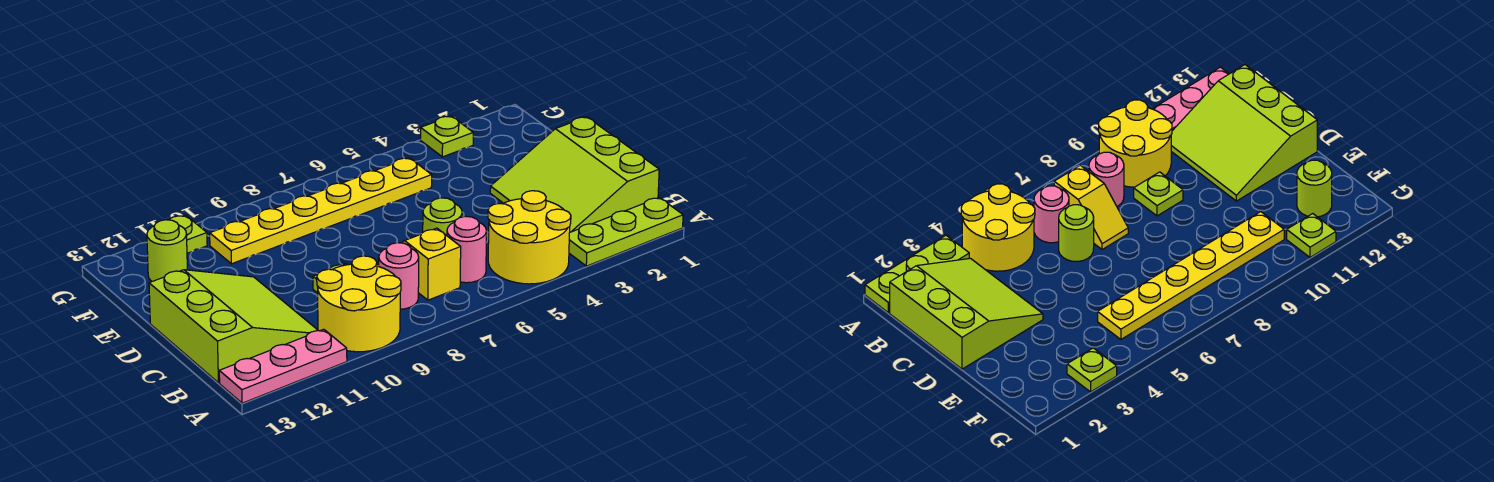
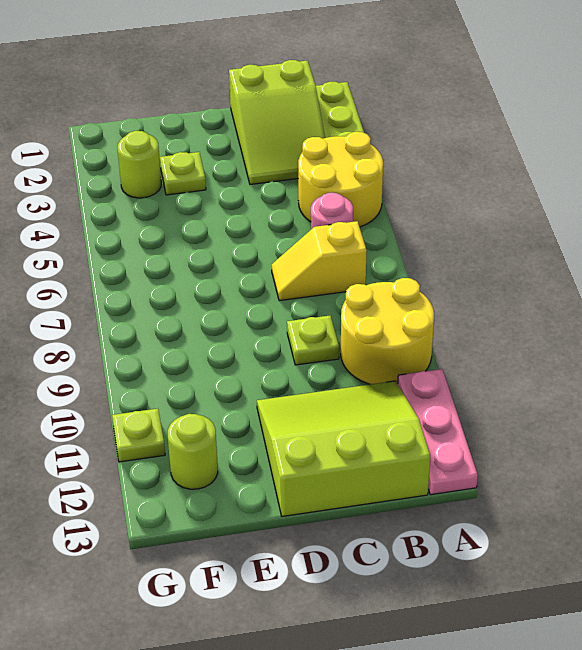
lime slope B1:D3 level 1 top 1 -> lime slope B1:C3 level 1 top 1
pink round brick B8 level 1 -> none
lime round brick C6 level 1 -> lime round brick F3 level 1
yellow plate F5:F10 level 1 -> none
lime plate G3 level 1 -> lime plate E3 level 1

